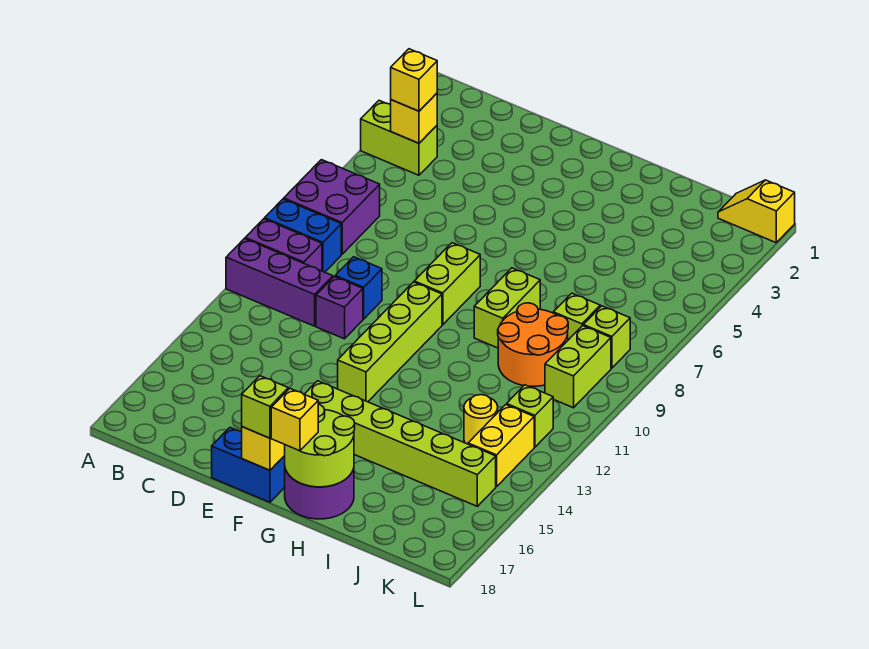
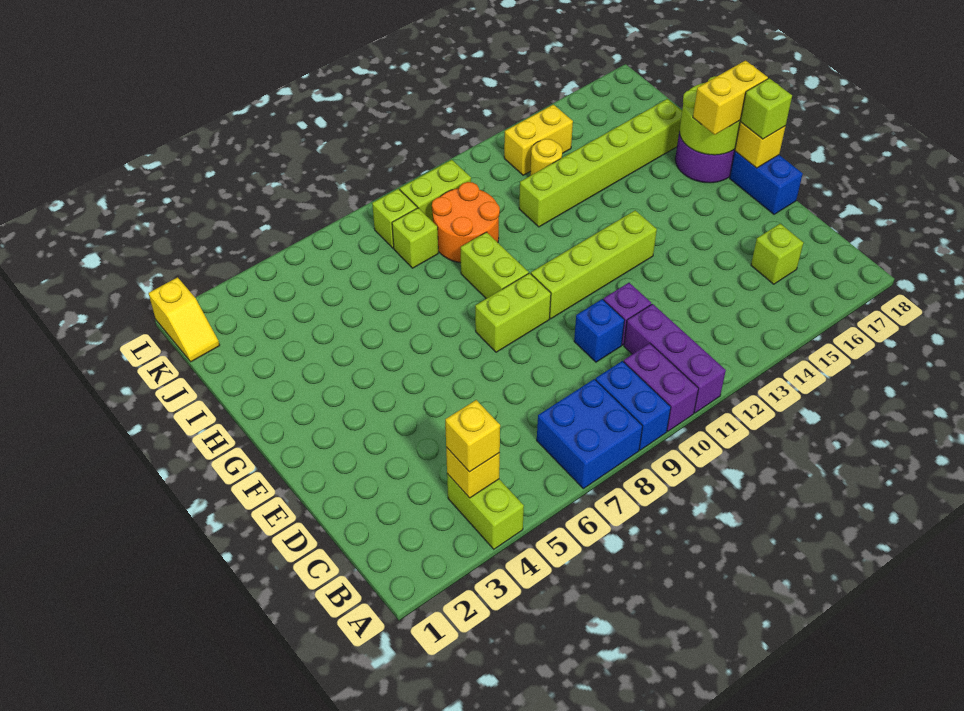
purple brick A7:B8 level 1 -> blue brick A7:B8 level 1
lime brick F15:K15 level 1 -> lime brick I12:I17 level 1
yellow brick G18 level 3 -> yellow brick G17:G18 level 3
lime brick H8:H9 level 1 -> lime brick G9:H9 level 1
lime brick K12 level 1 -> lime brick C16 level 1

